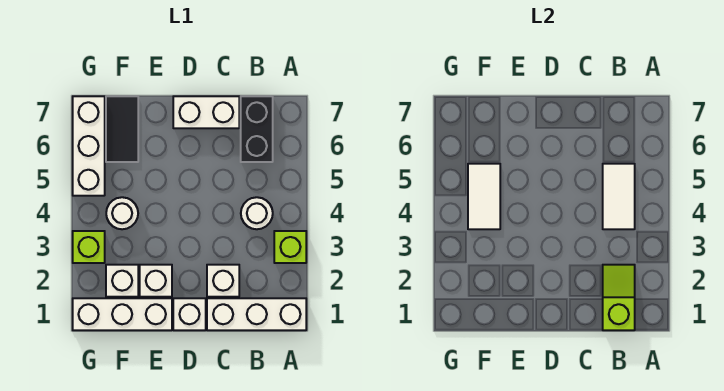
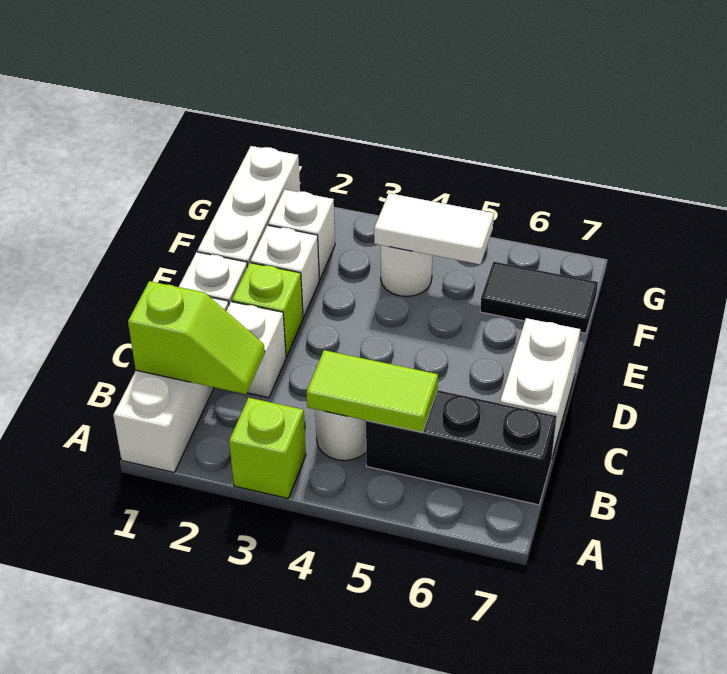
white tile B4:B5 level 2 -> lime tile B4:B5 level 2
black brick B6:B7 level 1 -> black brick B5:B7 level 1
lime brick G3 level 1 -> lime brick D2 level 1
white brick G5:G7 level 1 -> none

